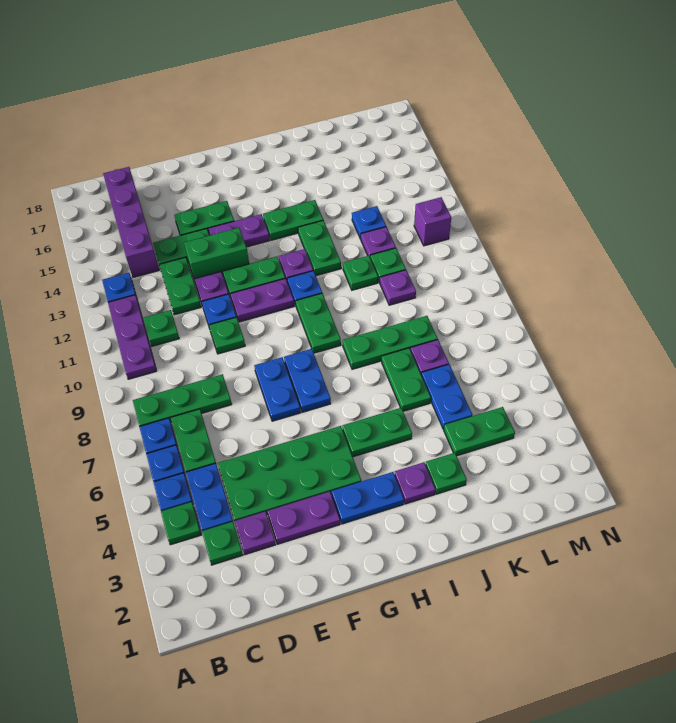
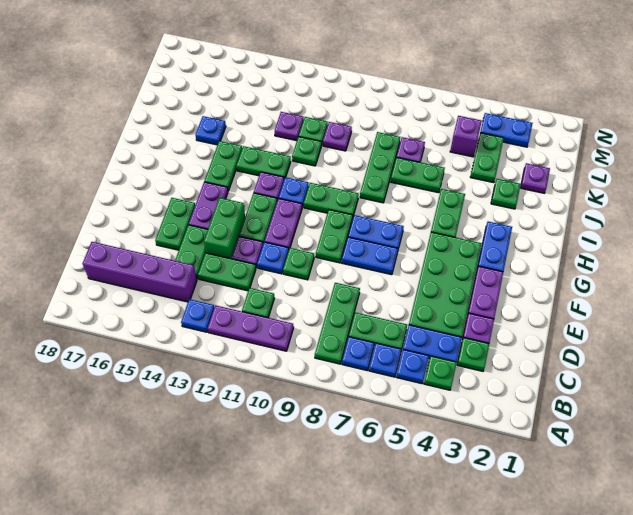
none -> green plate F9:G9 level 1
purple plate I3 level 1 -> purple plate K2 level 1
blue plate K5:K6 level 1 -> blue plate M3:M4 level 1
blue plate K13 level 1 -> blue plate J15 level 1
purple brick M12 level 1 -> purple brick L5 level 1

